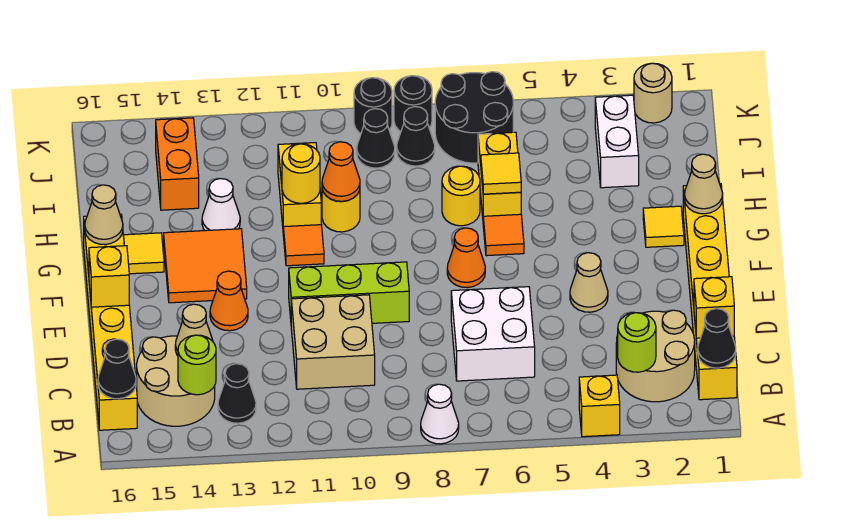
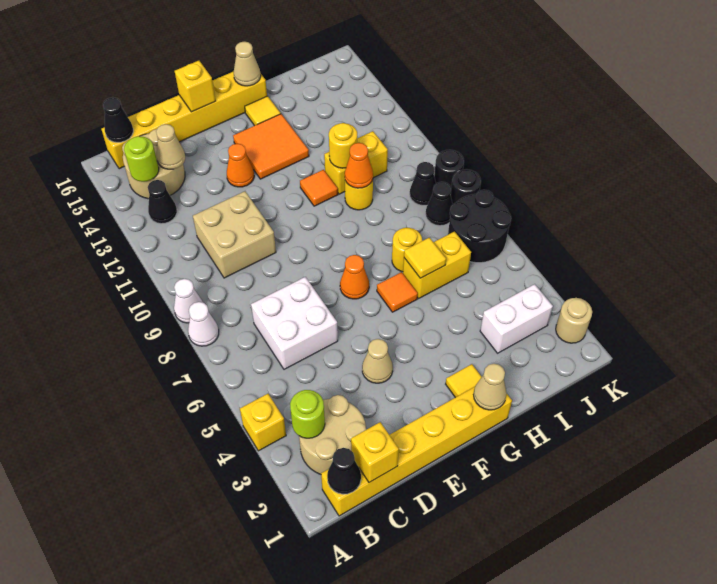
lime brick E9:E11 level 1 -> none
white cone H13 level 1 -> white cone A9 level 1
orange brick I14:J14 level 1 -> none

